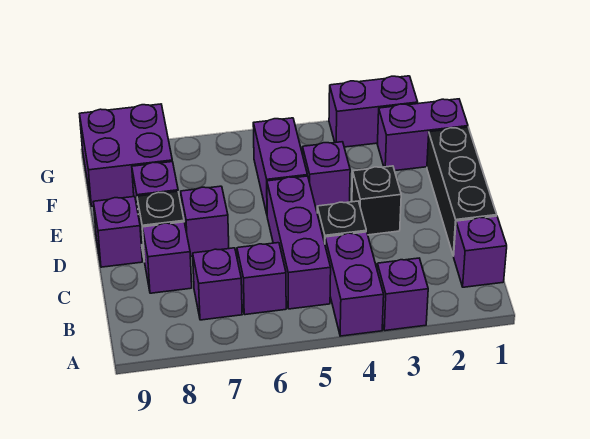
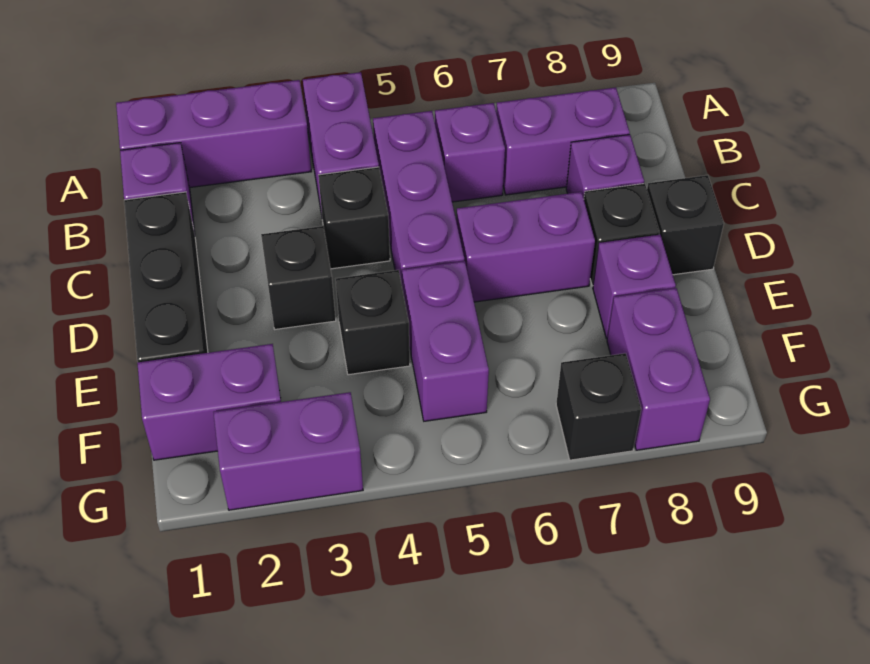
purple brick A3 level 1 -> purple brick A1:A3 level 1
purple brick B7 level 1 -> purple brick B7:B8 level 1
purple brick D7 level 1 -> purple brick D6:D7 level 1
purple brick D9 level 1 -> black brick D9 level 1
purple brick E4 level 1 -> black brick E4 level 1
purple brick F8:G9 level 1 -> purple brick F8:G8 level 1
none -> black brick G7 level 1

